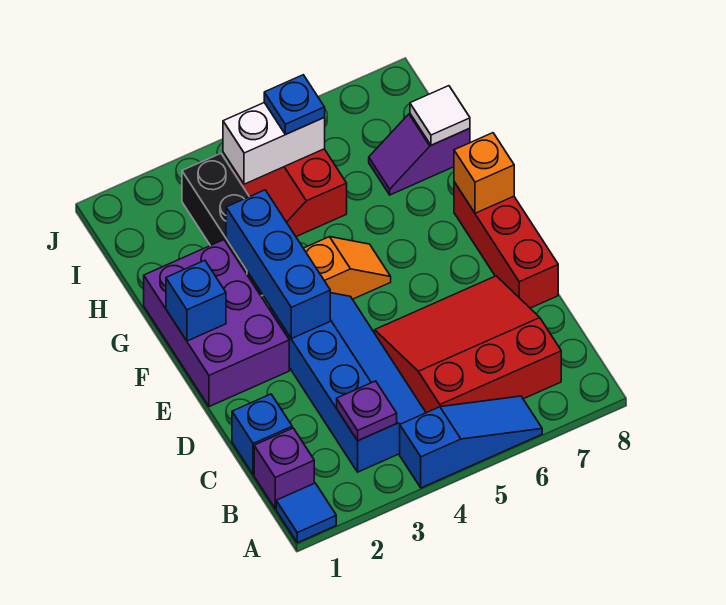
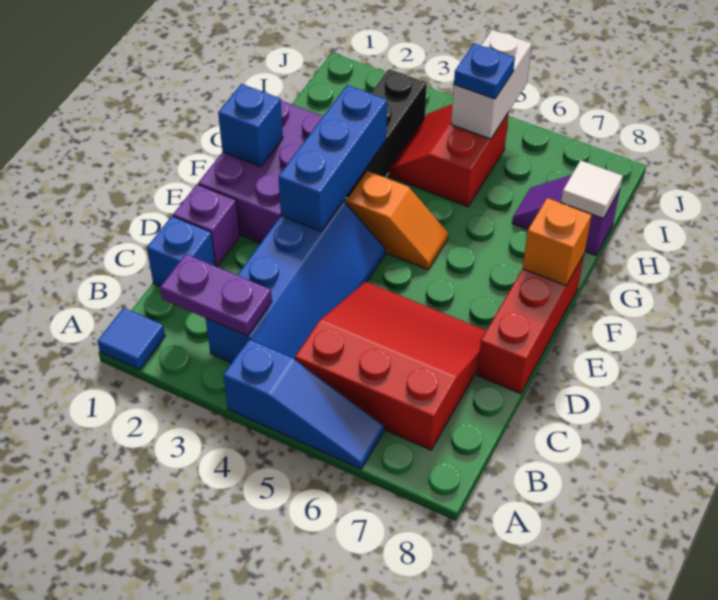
purple brick B1 level 1 -> purple brick D1 level 1
purple plate B3 level 2 -> purple plate B2:B3 level 2
white brick I4:I5 level 2 -> white brick I5:J5 level 2

